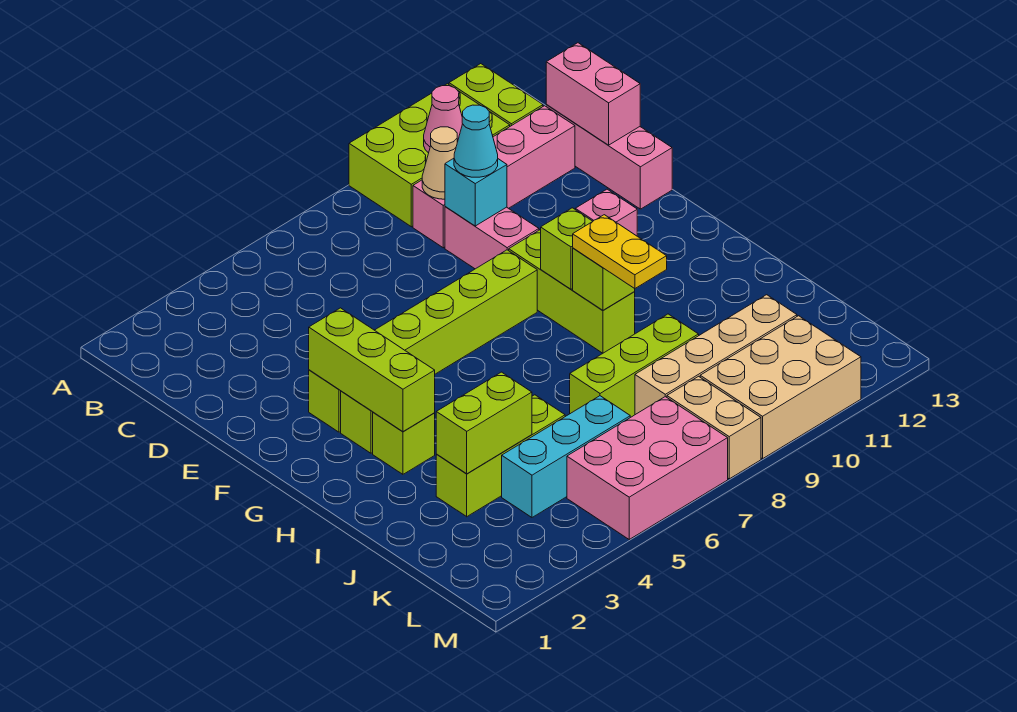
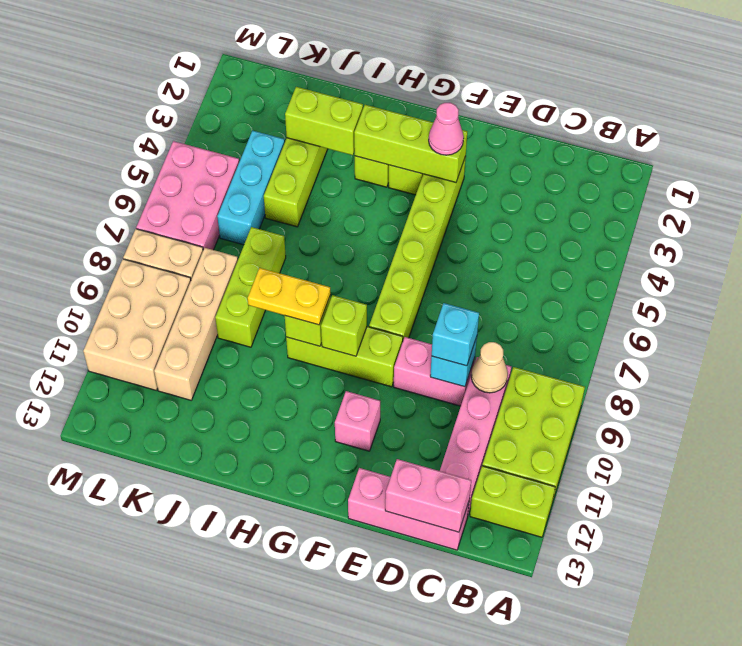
pink cone B10 level 2 -> pink cone F3 level 3
cyan cone D9 level 3 -> cyan brick D9 level 3
lime brick J3:J4 level 2 -> lime brick I3:J3 level 2

